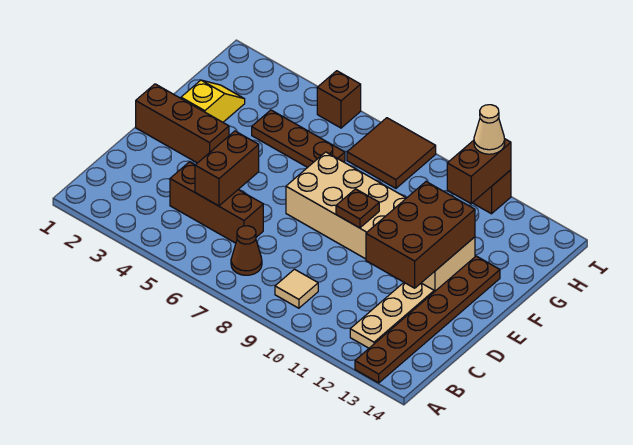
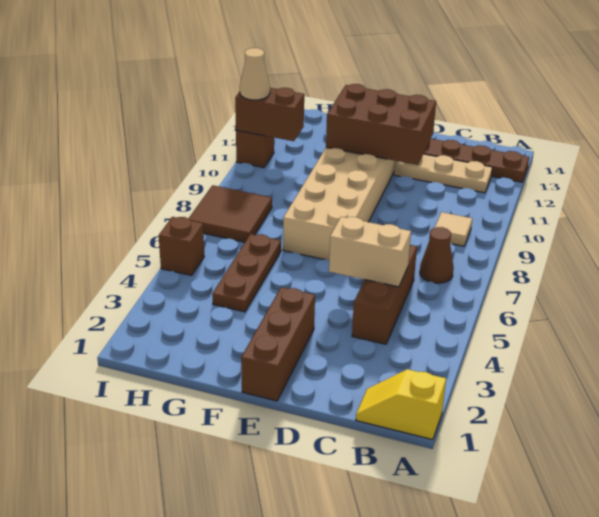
brown brick C5:D5 level 2 -> tan brick C5:D5 level 2
brown plate E9 level 2 -> none
yellow slope F2:G2 level 1 top F -> yellow slope A1:B1 level 1 top A

